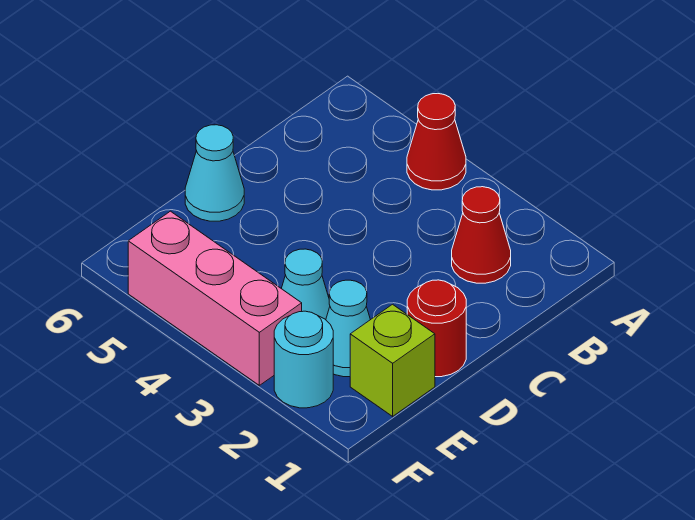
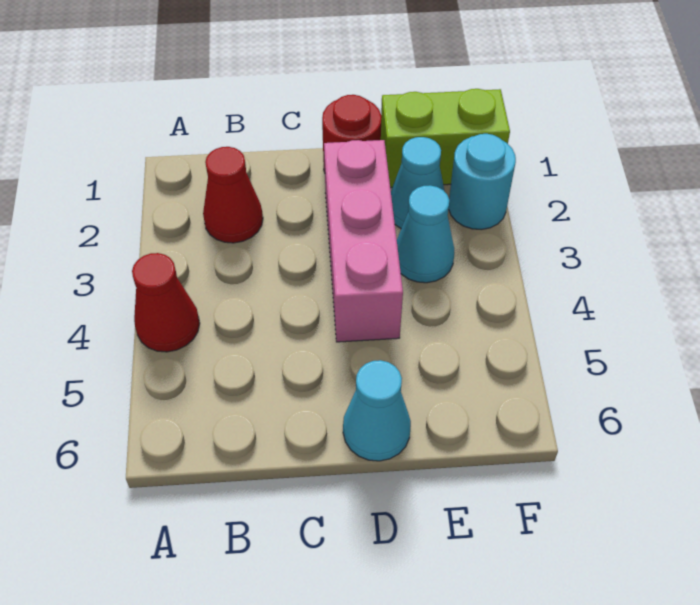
lime brick E1 level 1 -> lime brick E1:F1 level 1
pink brick F3:F5 level 1 -> pink brick D2:D4 level 1

